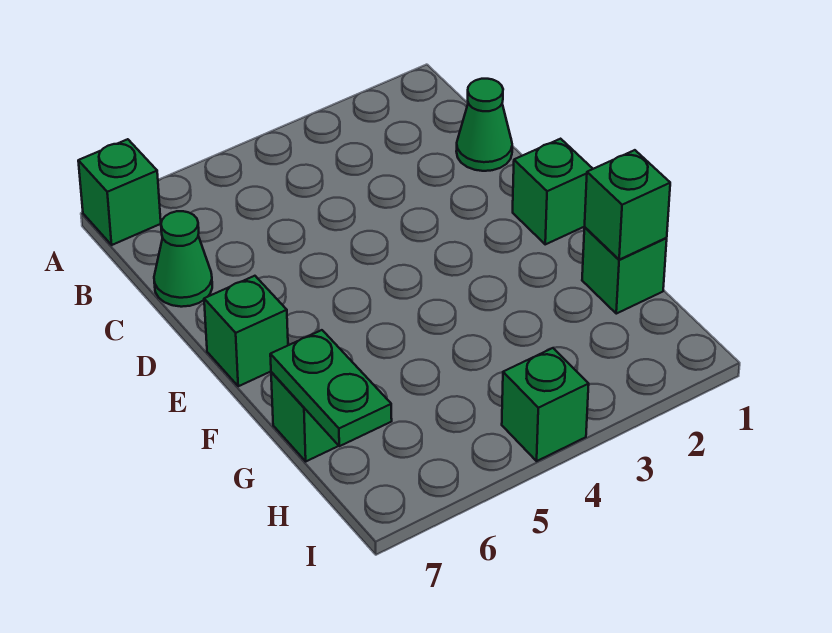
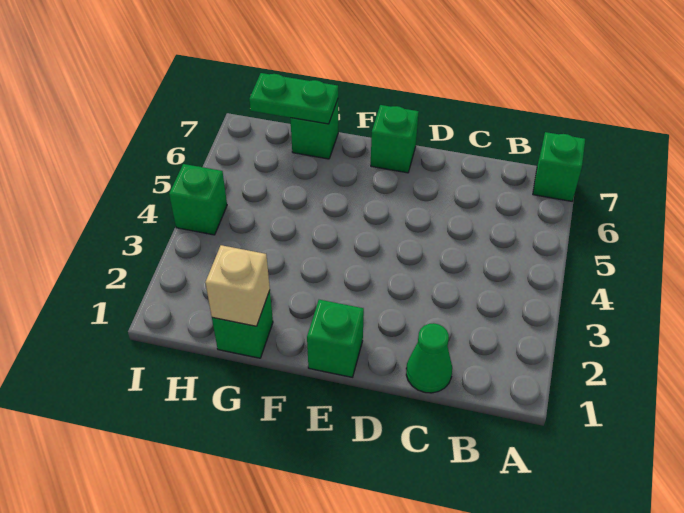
green cone C7 level 1 -> none
green brick G1 level 2 -> tan brick G1 level 2

